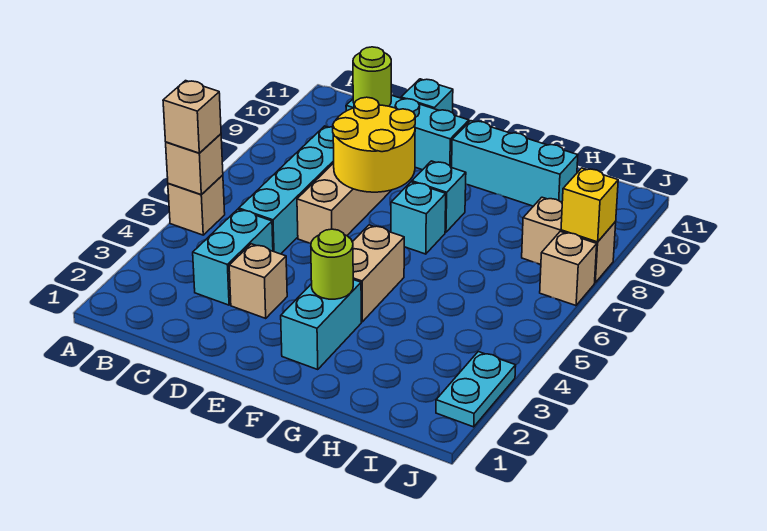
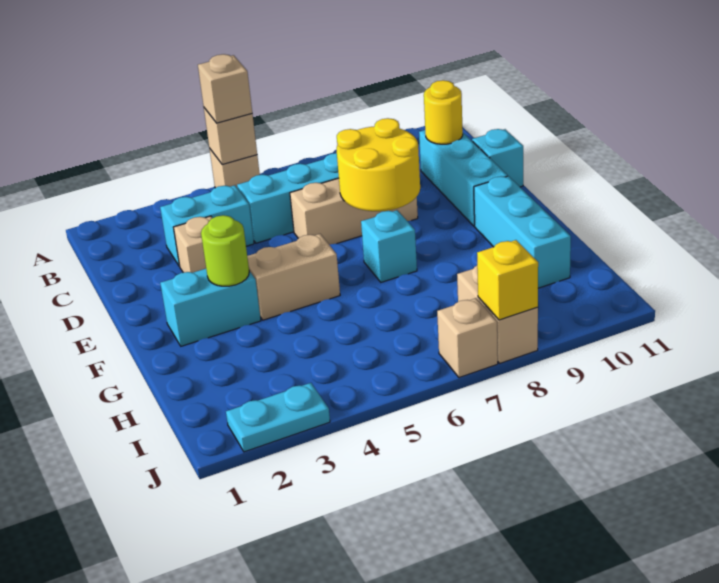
lime round brick C10 level 2 -> yellow round brick C10 level 2
cyan brick F8 level 1 -> none

